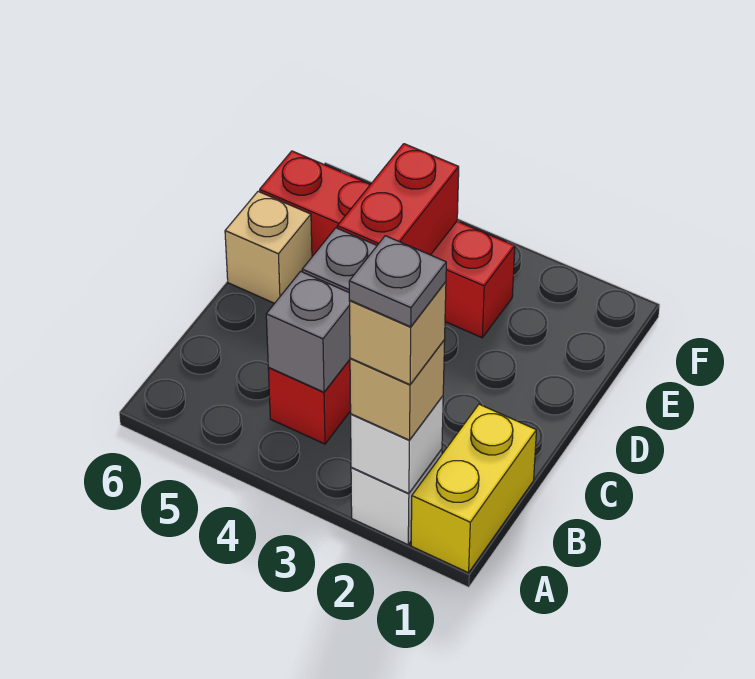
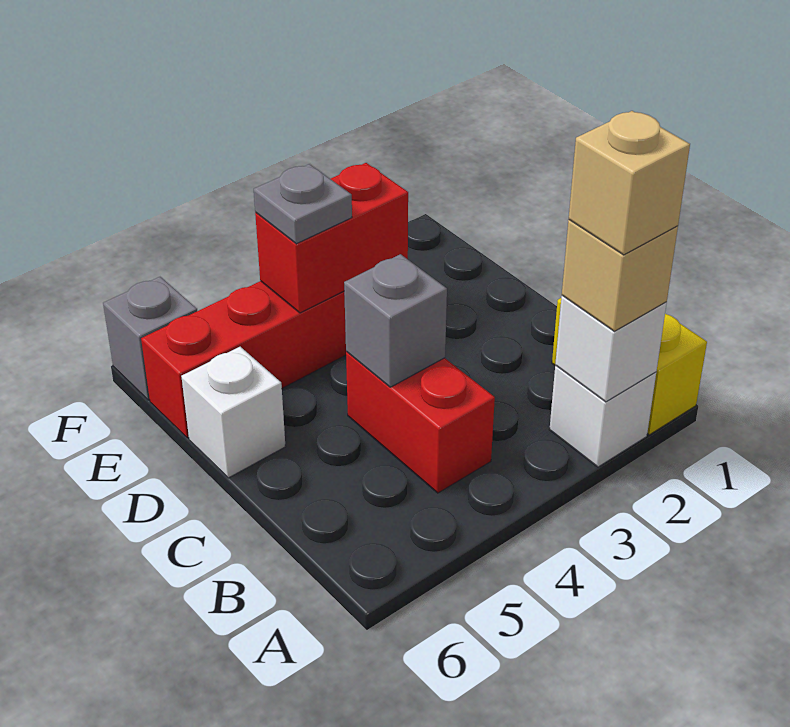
grey plate A2 level 5 -> grey plate E4 level 3
grey brick B4 level 2 -> grey brick F6 level 1
red brick D4:E4 level 2 -> red brick E3:E4 level 2
tan brick D6 level 1 -> white brick D6 level 1

